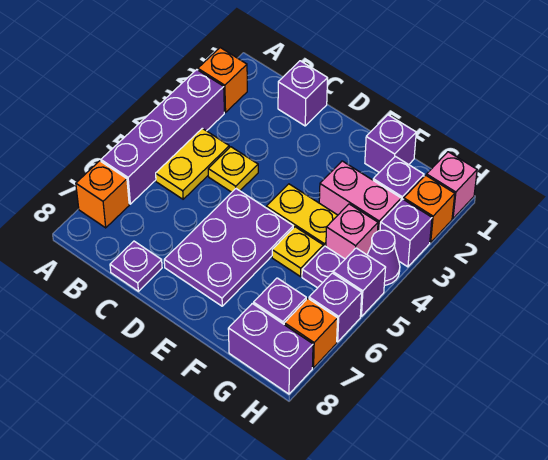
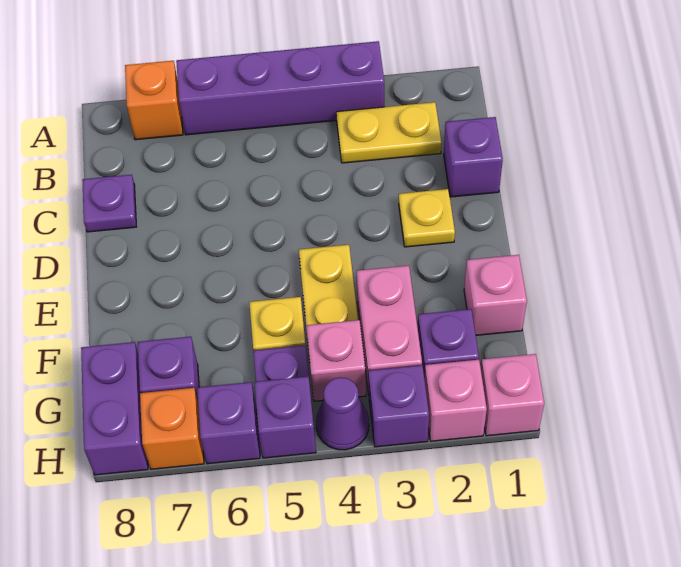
orange brick A2 level 1 -> none
yellow plate B4:B5 level 1 -> yellow plate B2:B3 level 1
yellow plate C4 level 1 -> yellow plate D2 level 1
purple plate D5:E7 level 1 -> none
purple brick F1 level 1 -> pink brick F1 level 1
orange brick H2 level 1 -> pink brick H2 level 1

